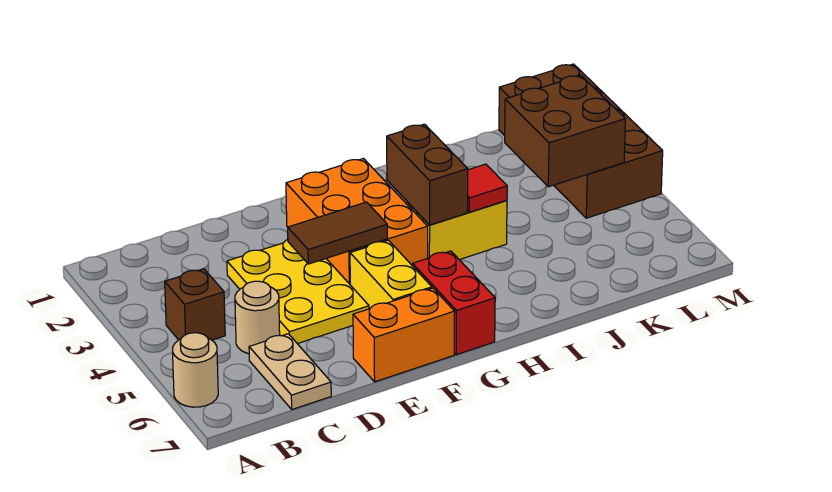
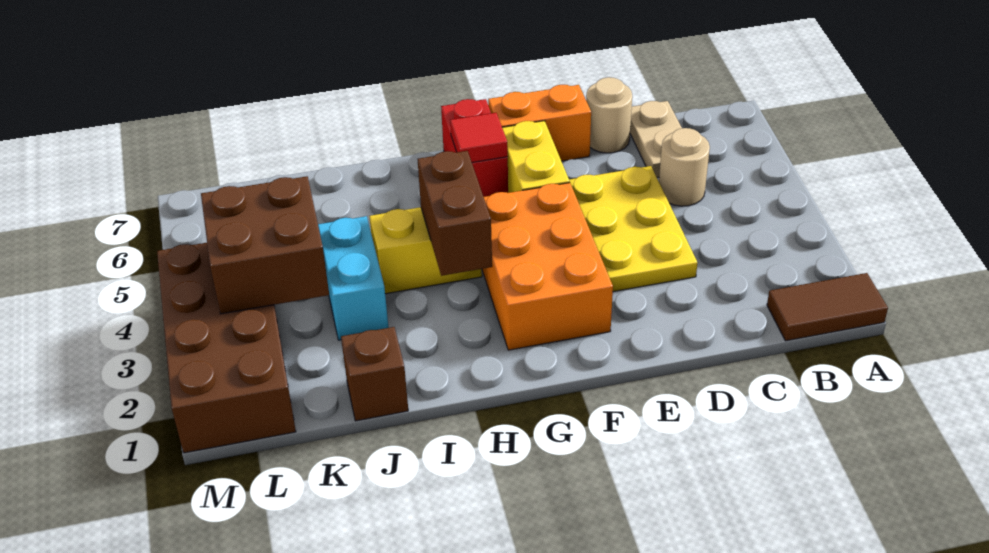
tan round brick A6 level 1 -> tan round brick D7 level 1
brown brick B4 level 1 -> brown brick J1 level 1
brown tile E4:F4 level 2 -> brown tile A1:B1 level 1
red tile I4 level 2 -> red tile G6 level 2
none -> cyan brick J3:J4 level 1

